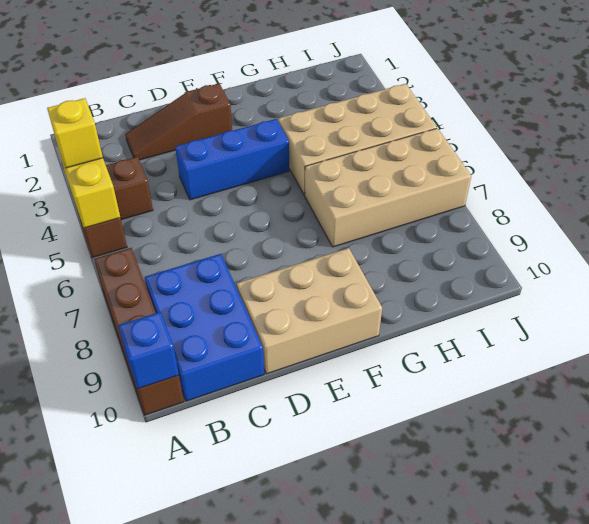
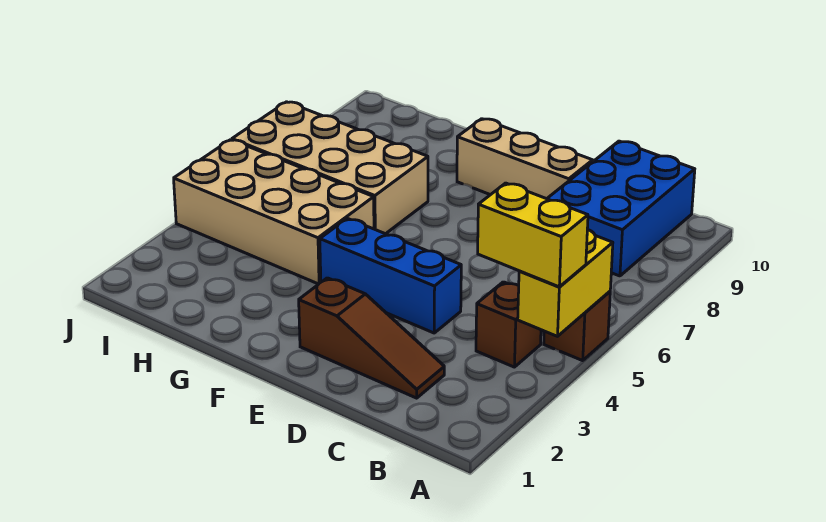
yellow brick A4 level 3 -> yellow brick A4:B4 level 3
brown brick A7:A10 level 1 -> none
blue brick A10 level 2 -> none
tan brick D9:F10 level 1 -> tan brick D9:F9 level 1

